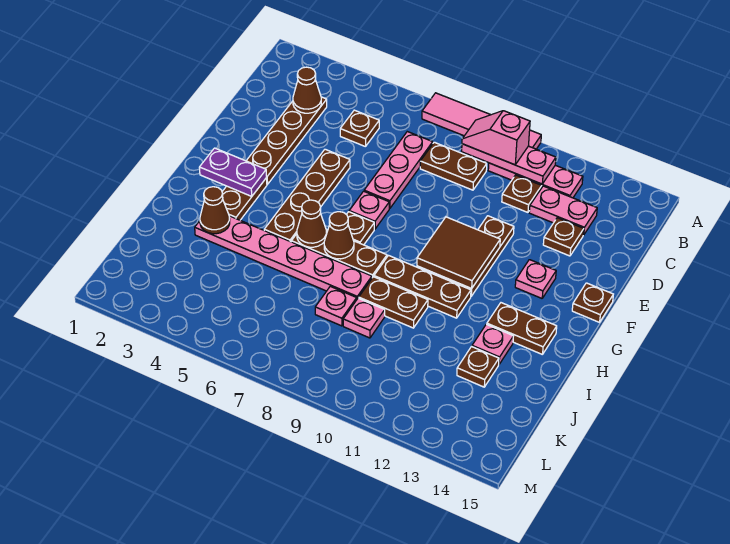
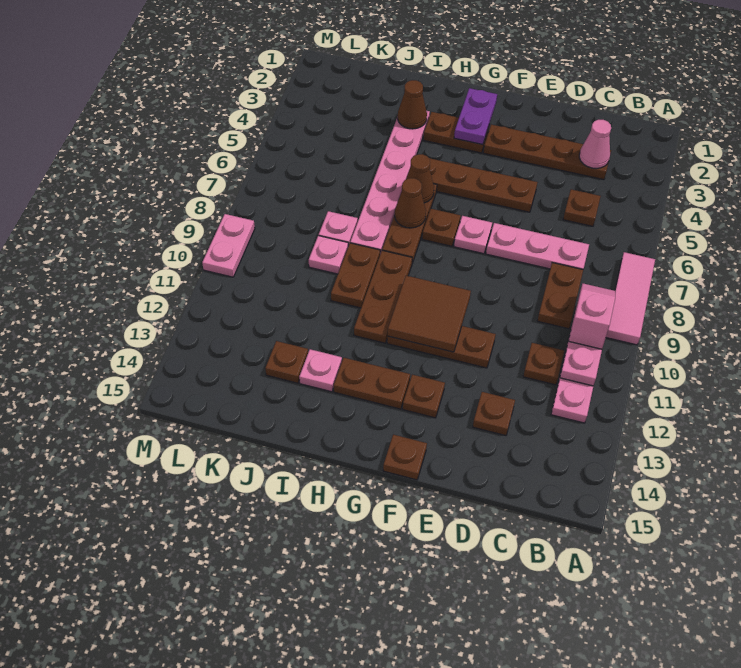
pink tile A7:A10 level 1 -> pink tile A7:A9 level 1
brown cone C3 level 2 -> pink cone C3 level 2
pink plate C12:C13 level 1 -> pink plate M9:M10 level 1
pink plate F13 level 1 -> brown plate F13 level 1
brown plate H13:H14 level 1 -> brown plate G13:H13 level 1

